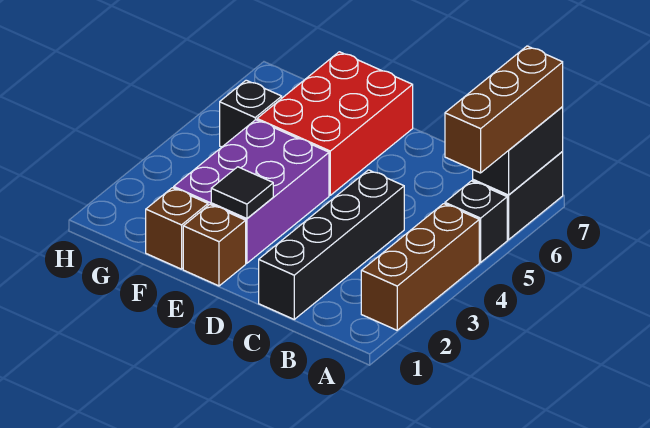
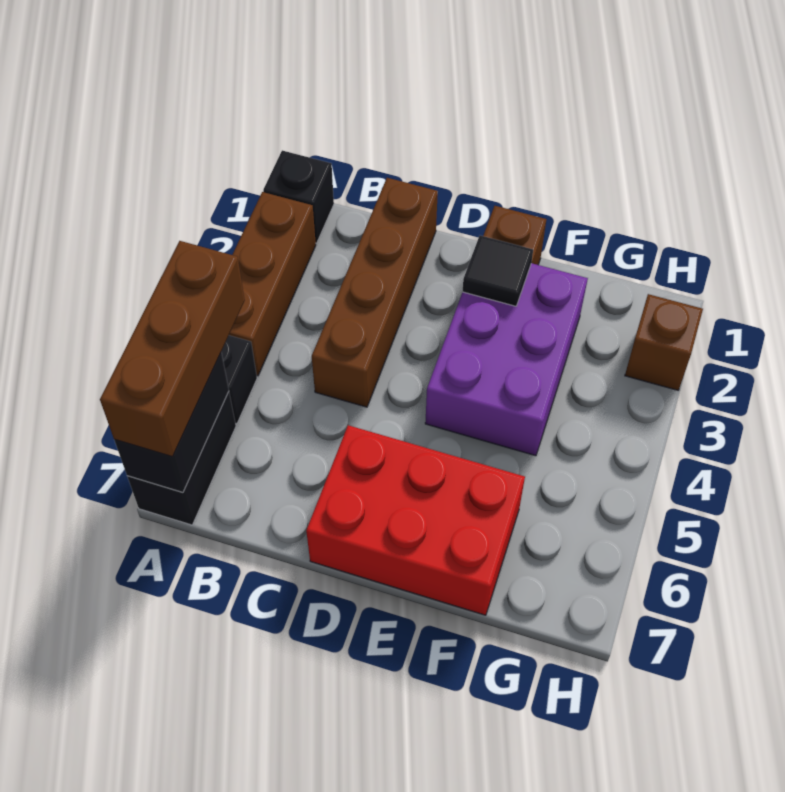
black brick C1:C4 level 1 -> brown brick C1:C4 level 1
red brick E5:F7 level 1 -> red brick D6:F7 level 1
brown brick F1 level 1 -> brown brick H2 level 1
black brick G5 level 1 -> black brick A1 level 1

